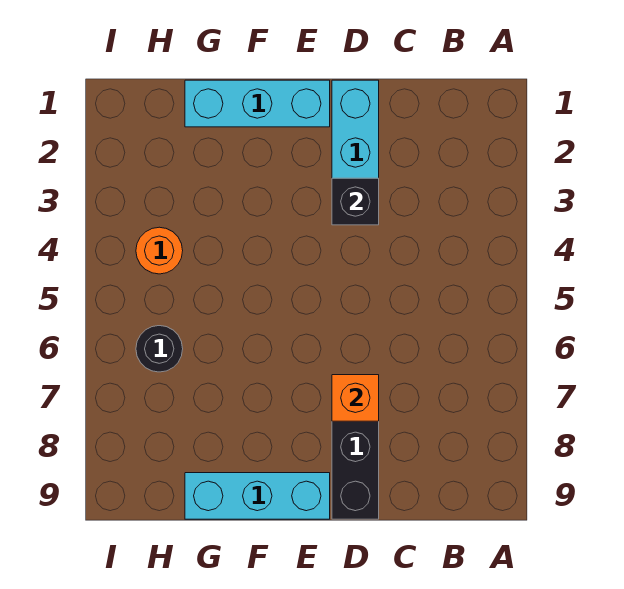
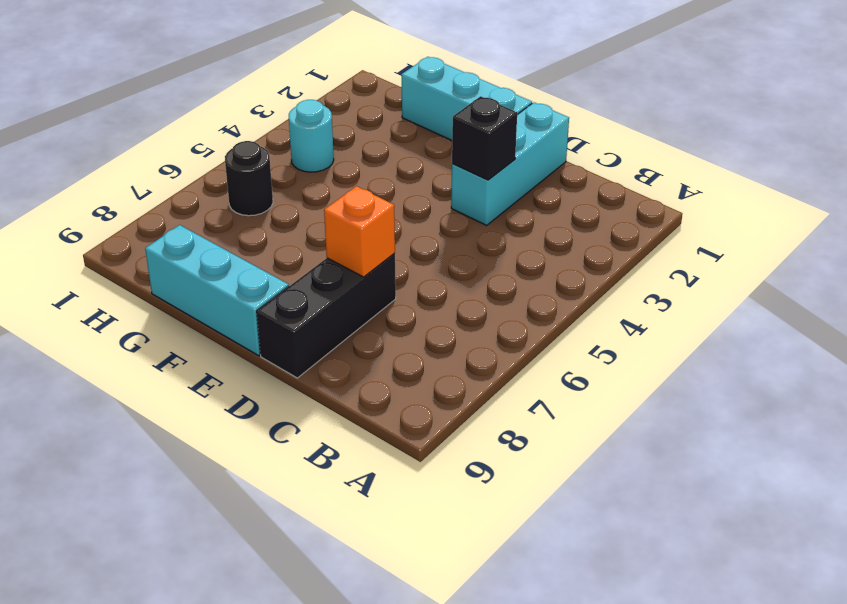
orange round brick H4 level 1 -> cyan round brick H4 level 1

